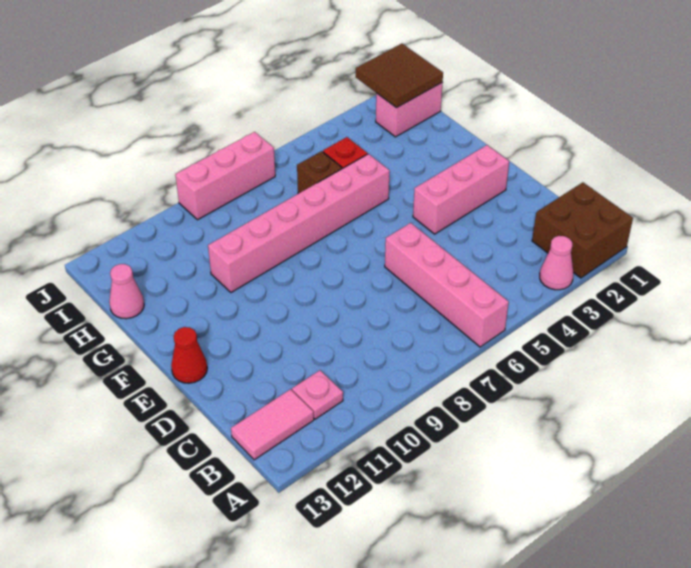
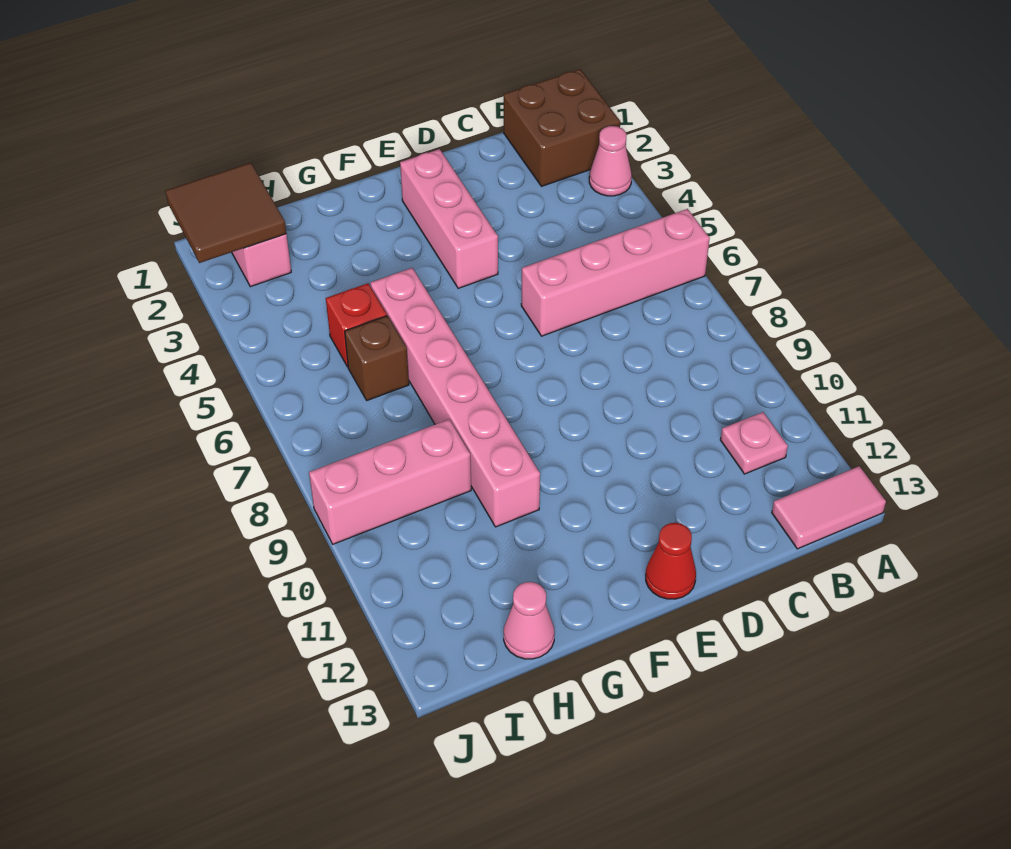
pink tile B12:B13 level 1 -> pink tile A13:B13 level 1
pink brick J7:J9 level 1 -> pink brick H9:J9 level 1

